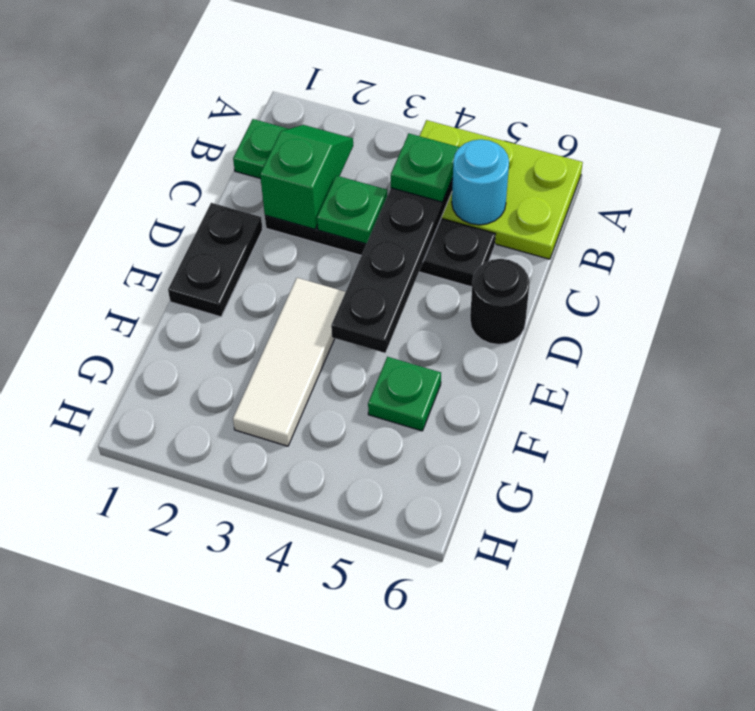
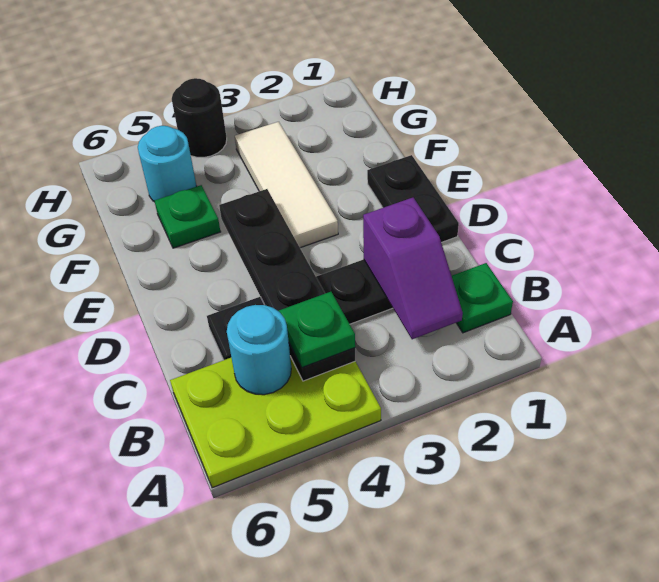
green slope B2:C2 level 2 top C -> purple slope B2:C2 level 2 top C
green plate C3 level 2 -> none
black round brick D6 level 1 -> black round brick H4 level 1
none -> cyan round brick G5 level 1

